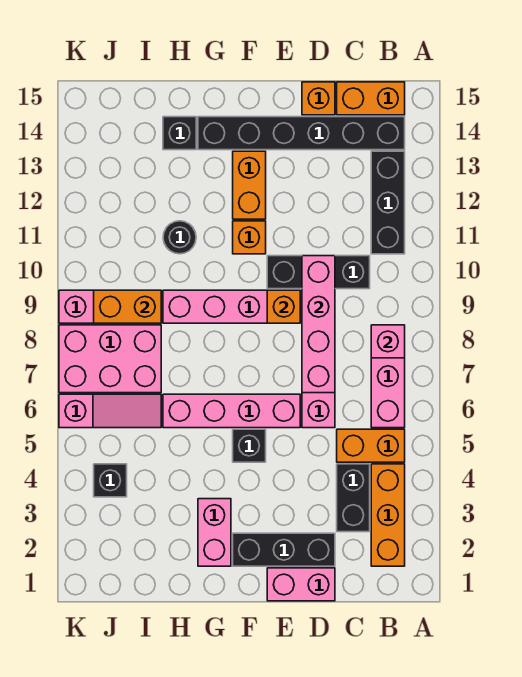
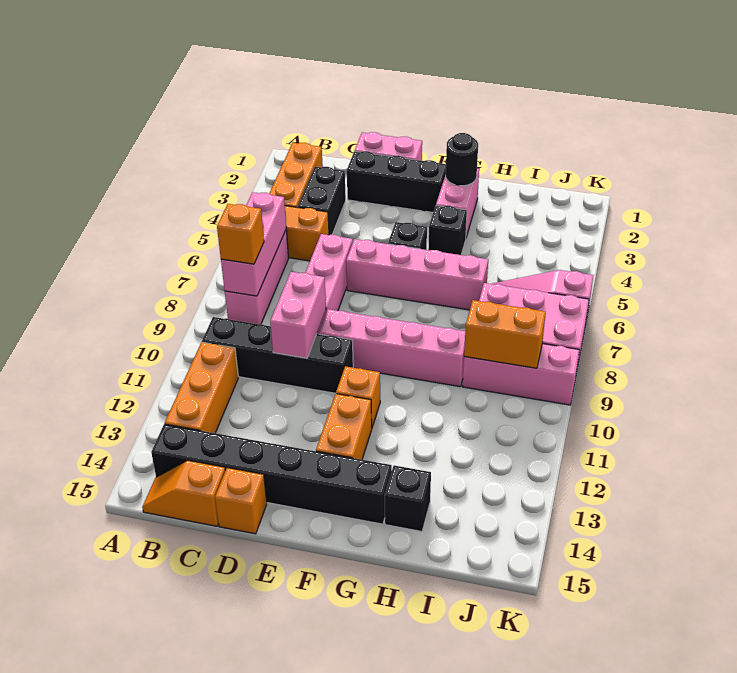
pink brick B8 level 2 -> pink brick B6:B8 level 2
black brick B11:B13 level 1 -> orange brick B11:B13 level 1
orange brick B15:C15 level 1 -> orange slope B15:C15 level 1 top C
black brick C10:E10 level 1 -> black brick B10:E10 level 1
pink brick D7:D10 level 2 -> pink brick D9:D10 level 2
orange brick E9 level 2 -> orange brick B8 level 3
black round brick H11 level 1 -> black round brick G2 level 2
black brick J4 level 1 -> black brick G4 level 1

